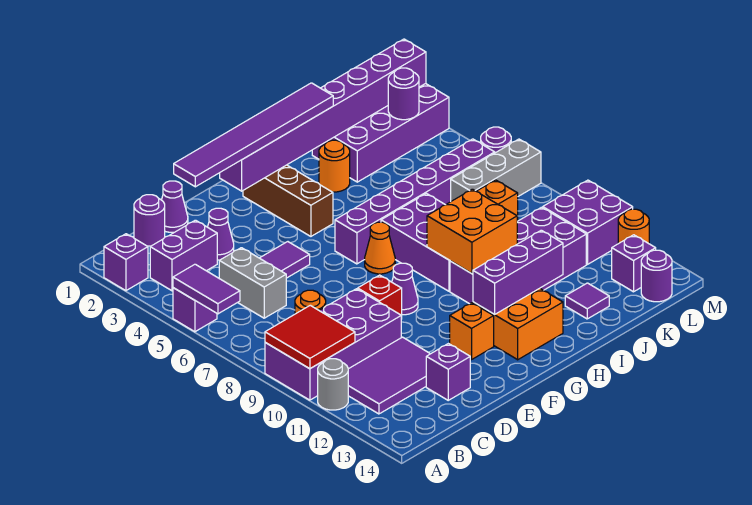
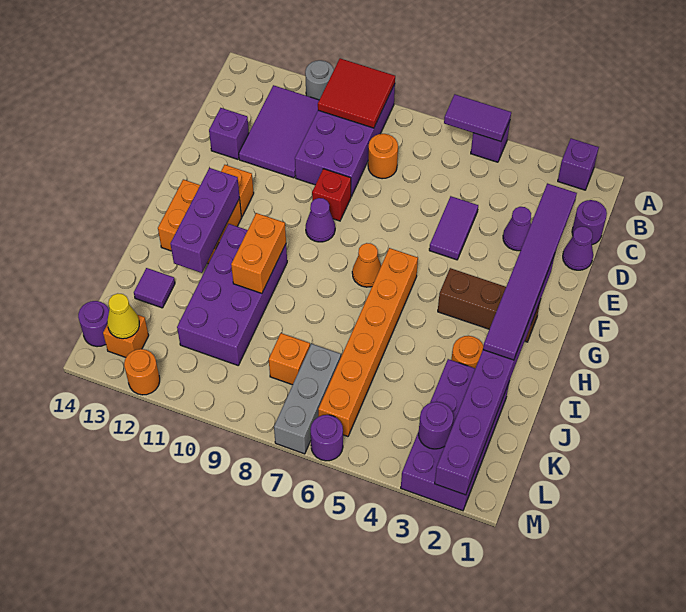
purple brick B3:C3 level 1 -> none
grey brick C5:C6 level 1 -> none
purple brick G6:L6 level 1 -> orange brick G6:L6 level 1
purple brick H7:I9 level 1 -> none
orange brick H9:I10 level 2 -> orange brick H10:I10 level 2
purple brick L10:M11 level 1 -> none
purple brick L13 level 1 -> orange brick L13 level 1
none -> yellow cone L13 level 2

